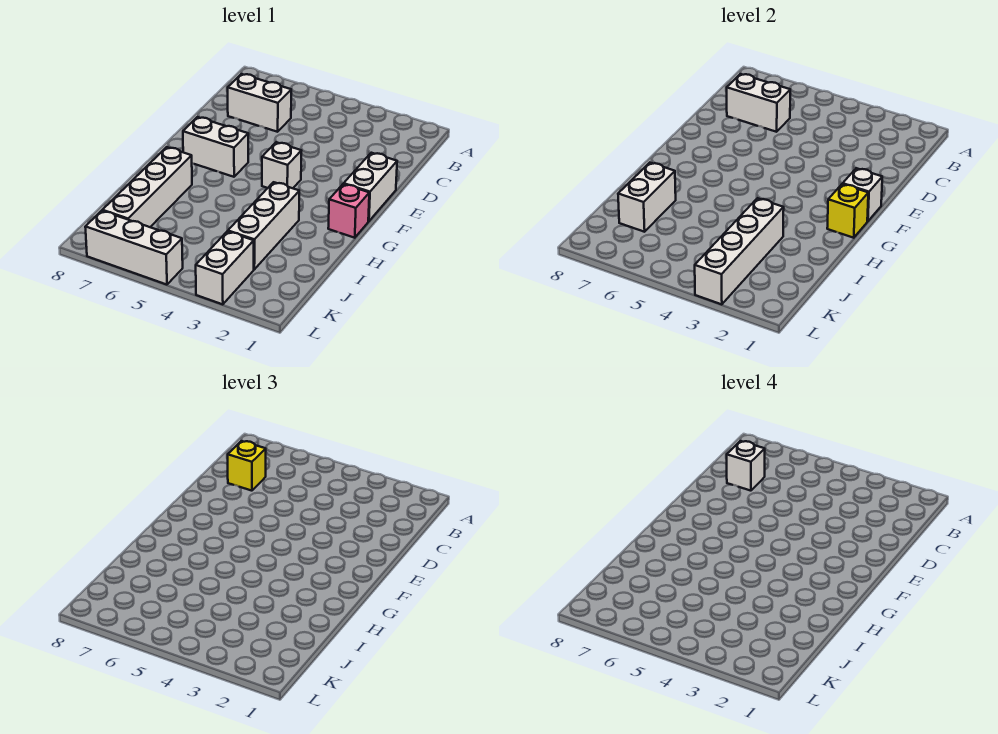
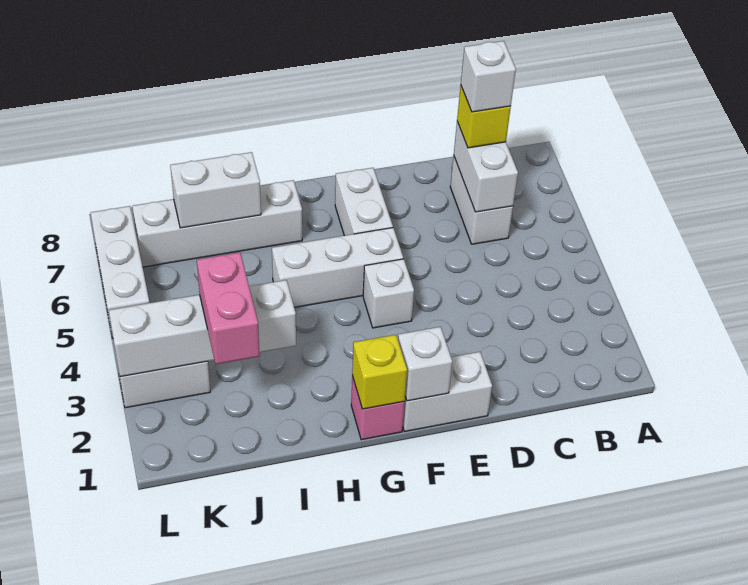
white brick H3:J3 level 1 -> white brick F5:H5 level 1
none -> pink brick J2:J3 level 3

